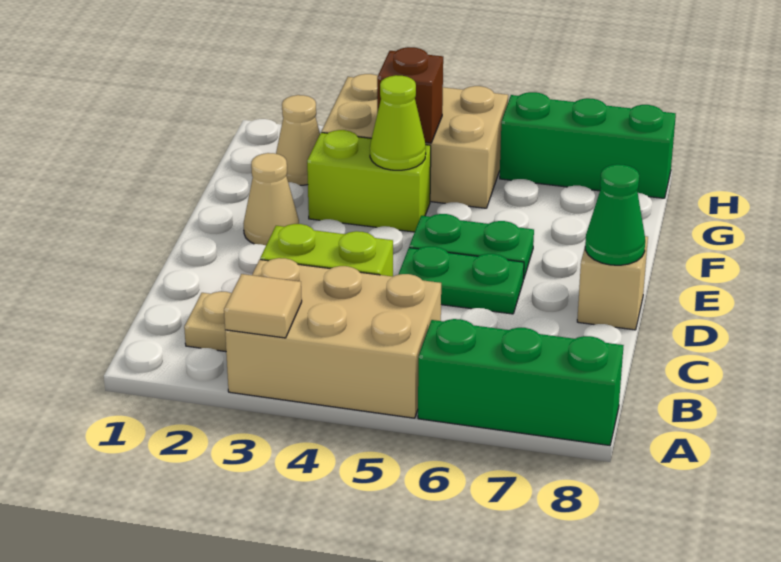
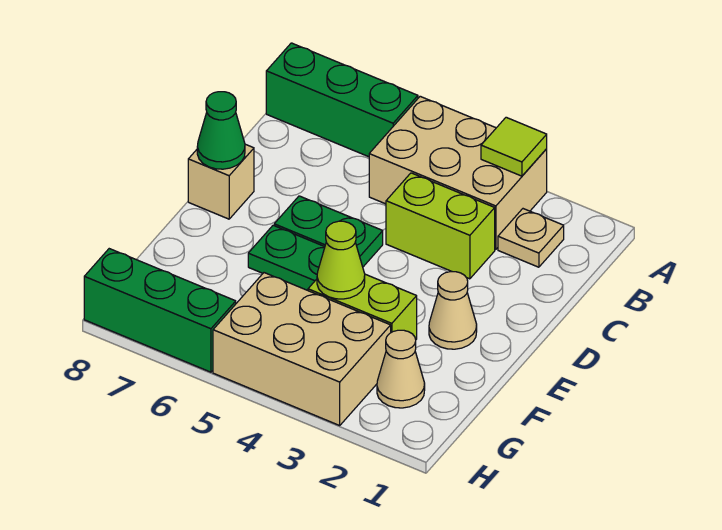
tan tile A3 level 2 -> lime tile A3 level 2
brown brick G4 level 2 -> none

